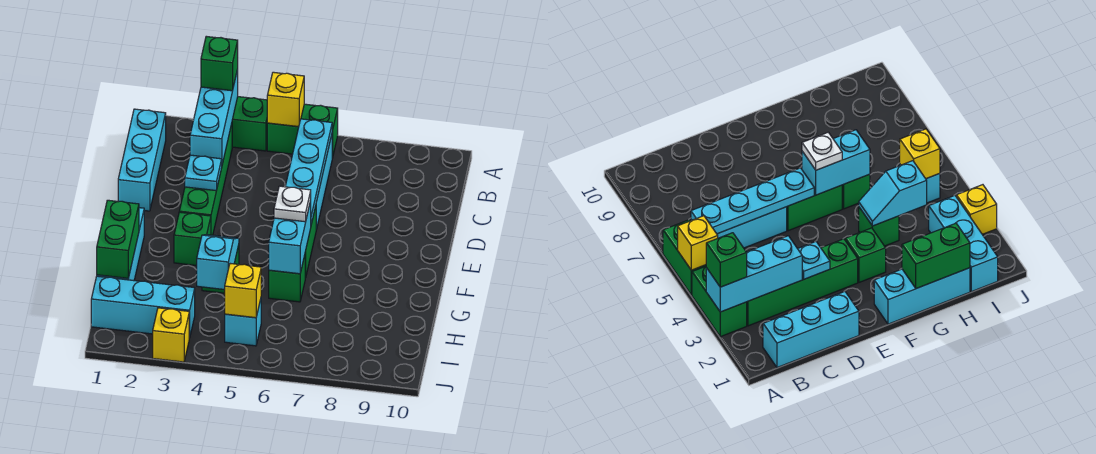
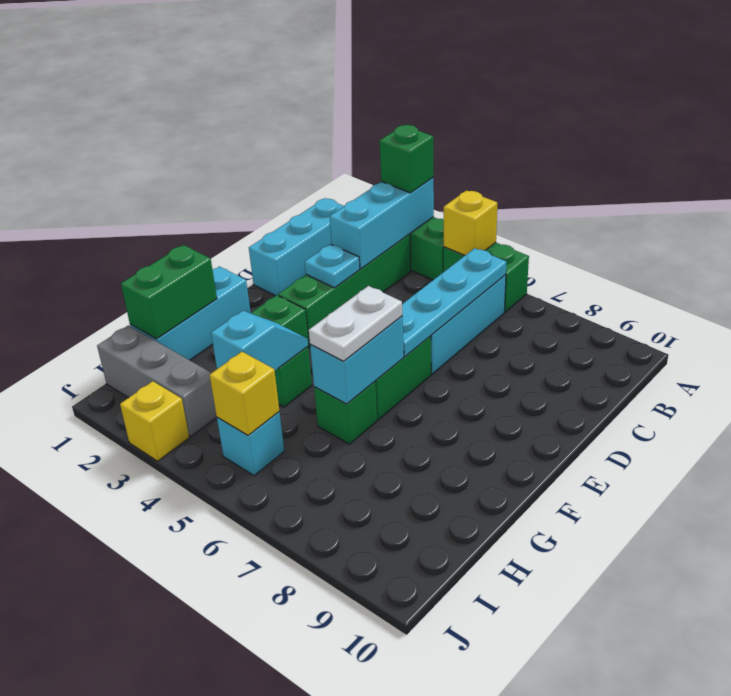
white plate F6 level 3 -> white plate F6:G6 level 3
cyan brick I1:I3 level 1 -> grey brick I1:I3 level 1

